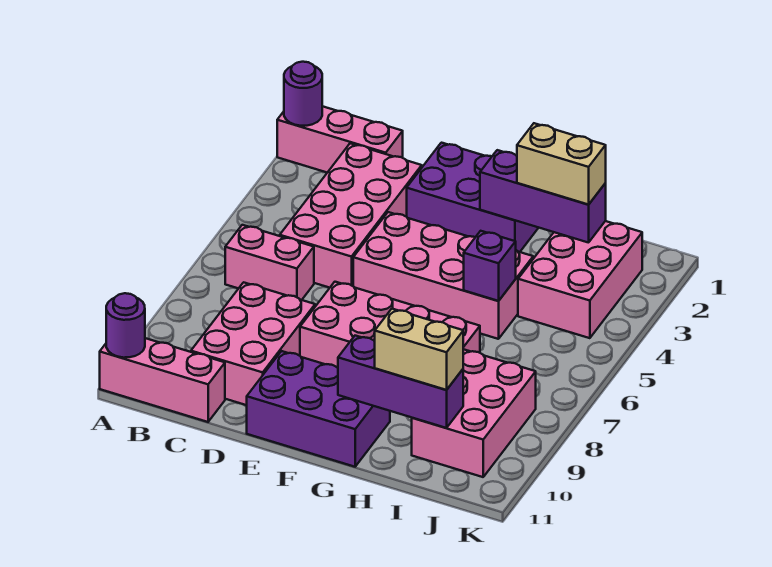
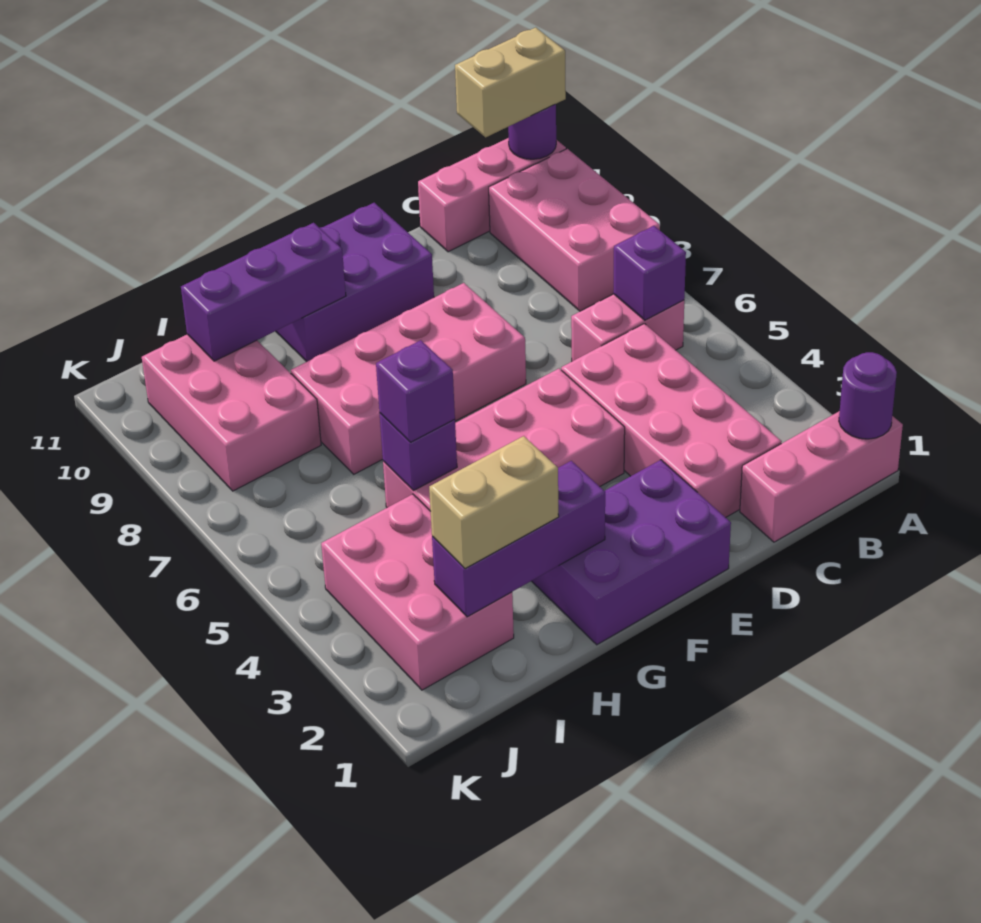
none -> purple brick B6 level 2
pink brick C8:D10 level 1 -> pink brick A8:B10 level 1
none -> purple brick H5 level 3
tan brick H10:I10 level 3 -> tan brick A11:B11 level 3

